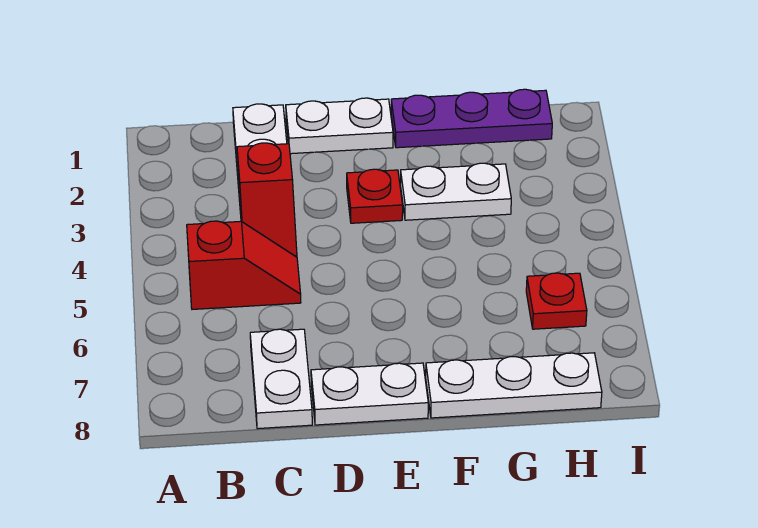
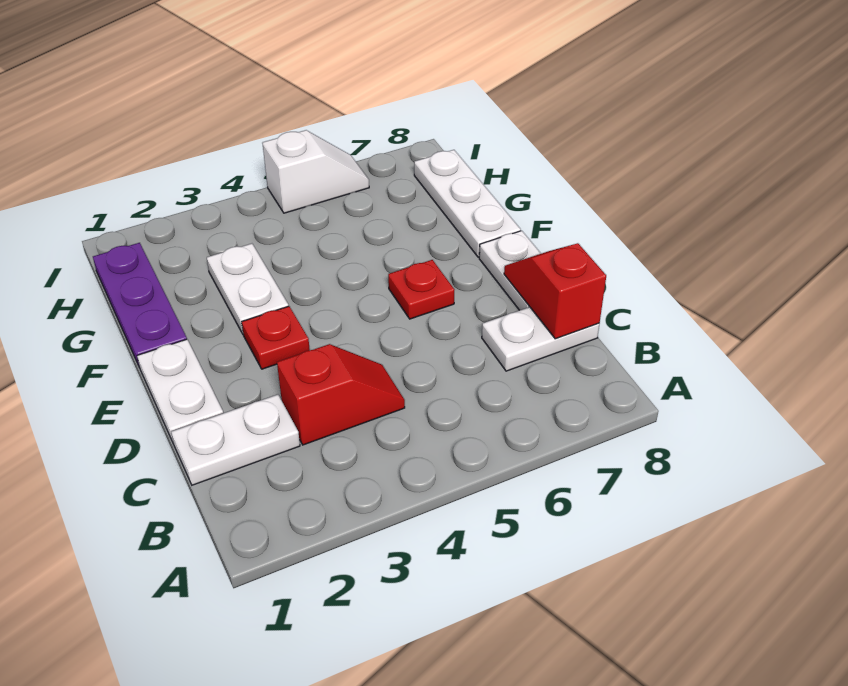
red slope B5:C5 level 1 top B -> red slope C8:D8 level 2 top C
red plate H6 level 1 -> red plate E6 level 1
none -> white slope I5:I6 level 1 top 5

